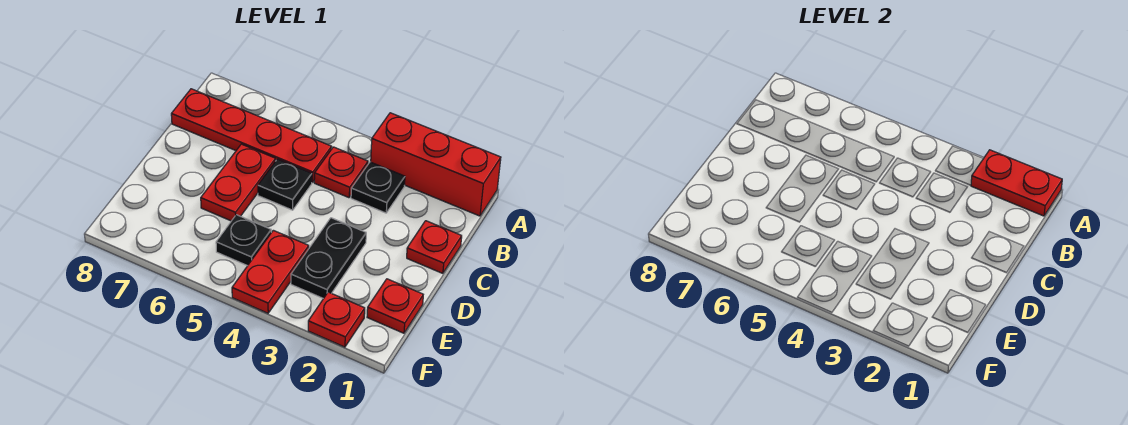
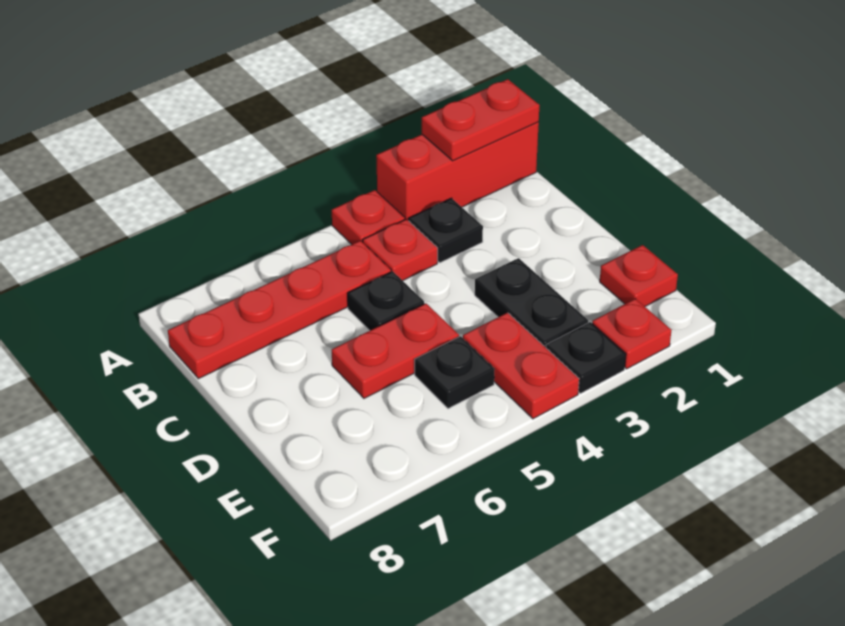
red plate C1 level 1 -> red plate A4 level 1
red plate C6:D6 level 1 -> red plate D5:D6 level 1
none -> black plate F3 level 1

